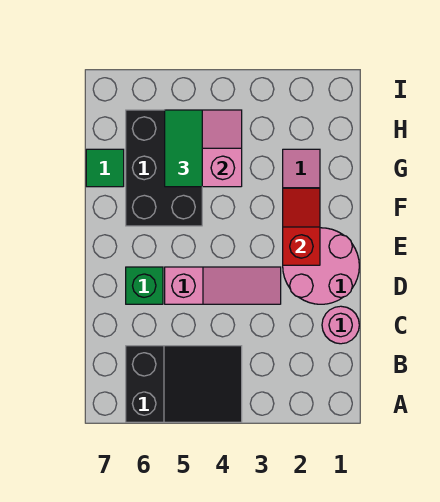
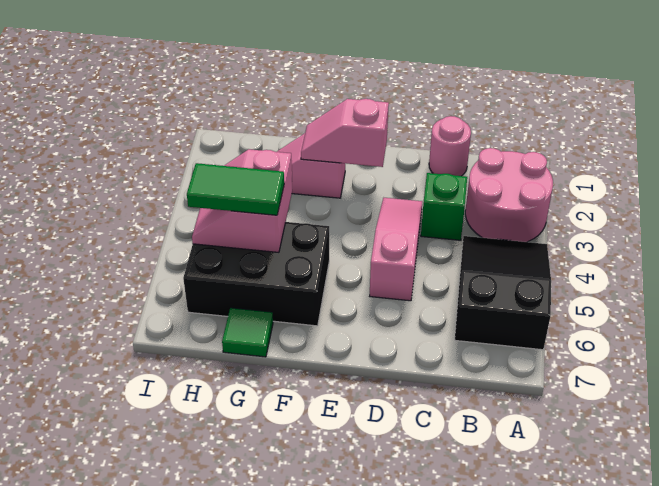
pink round brick D1:E2 level 1 -> pink round brick A2:B3 level 1
green brick D6 level 1 -> green brick C3 level 1
red slope E2:F2 level 2 top E -> pink slope E2:F2 level 2 top E

